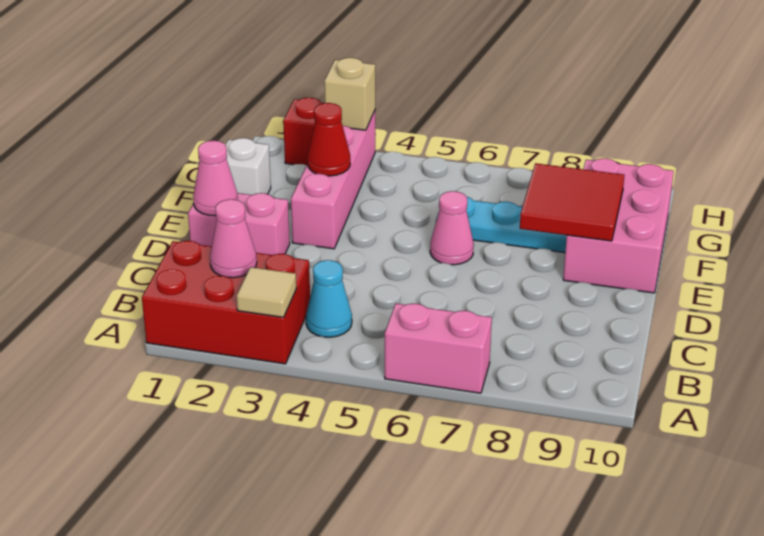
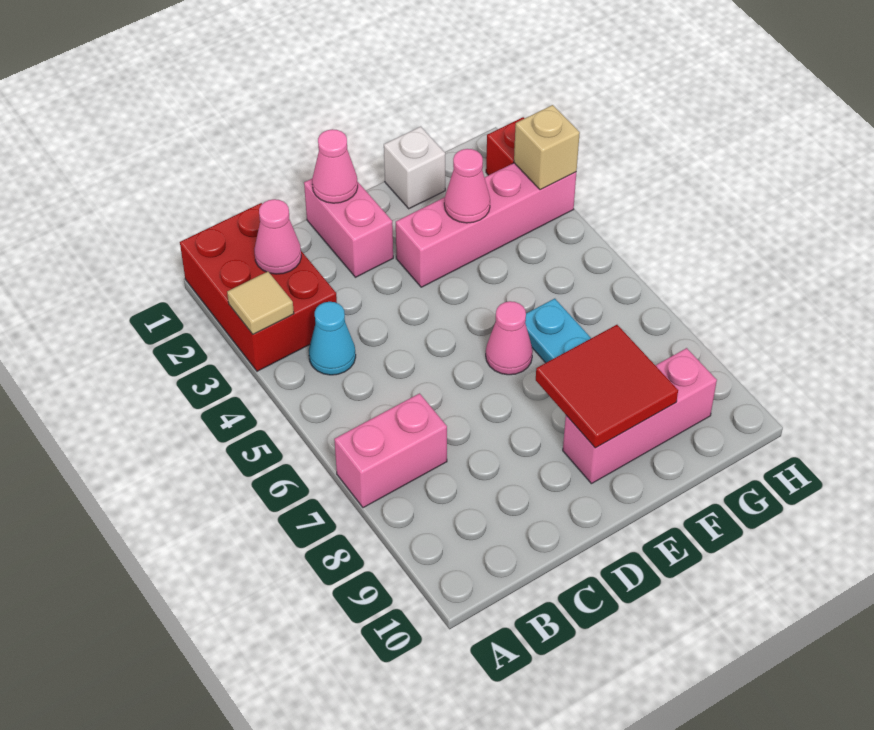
pink brick A6:A7 level 1 -> pink brick A7:B7 level 1
pink brick E9:G10 level 1 -> pink brick E9:G9 level 1
red cone F3 level 2 -> pink cone F3 level 2

